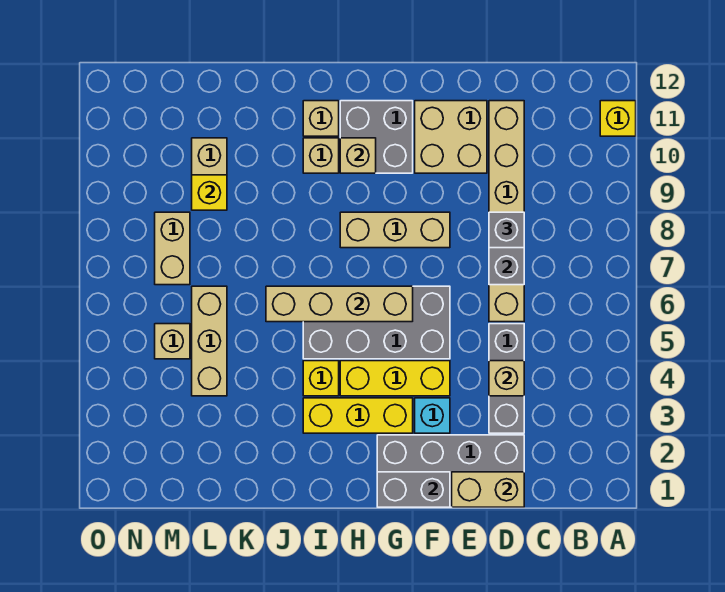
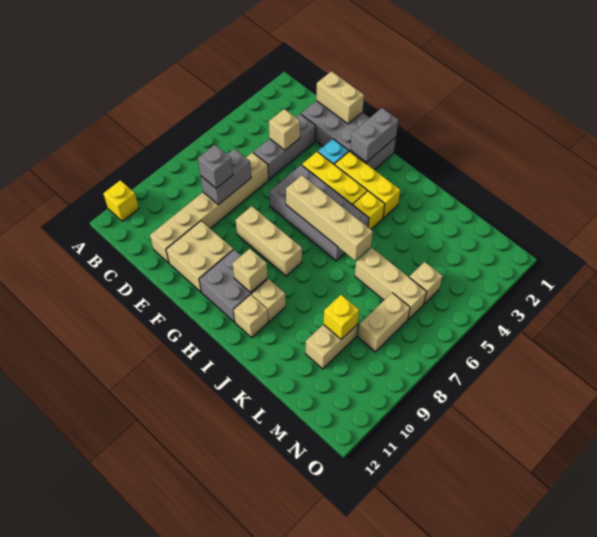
grey brick F1:G1 level 2 -> grey brick G1:G2 level 2
tan brick L4:L6 level 1 -> tan brick K6:M6 level 1

